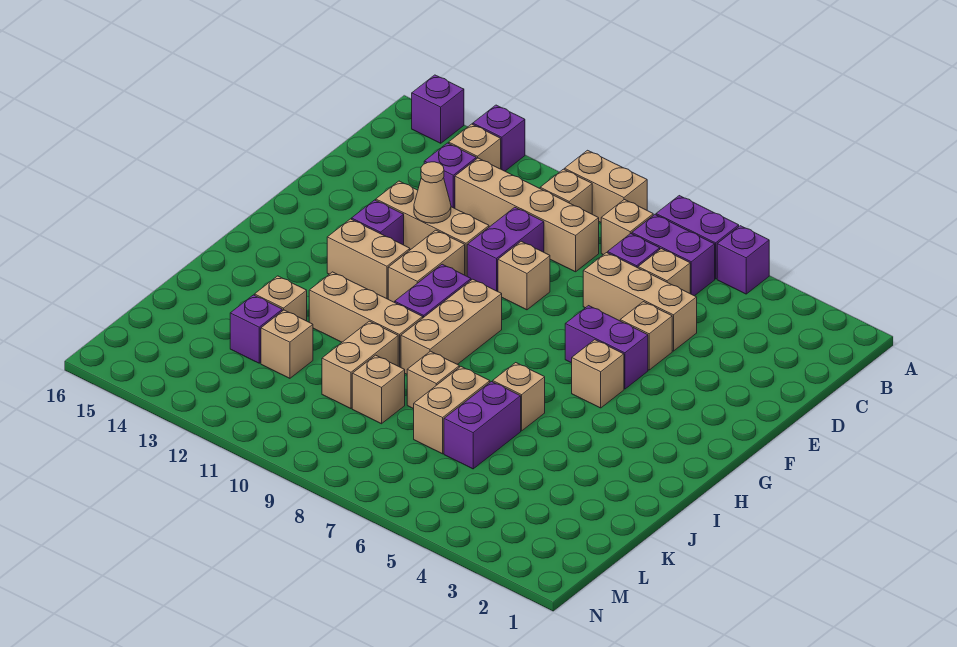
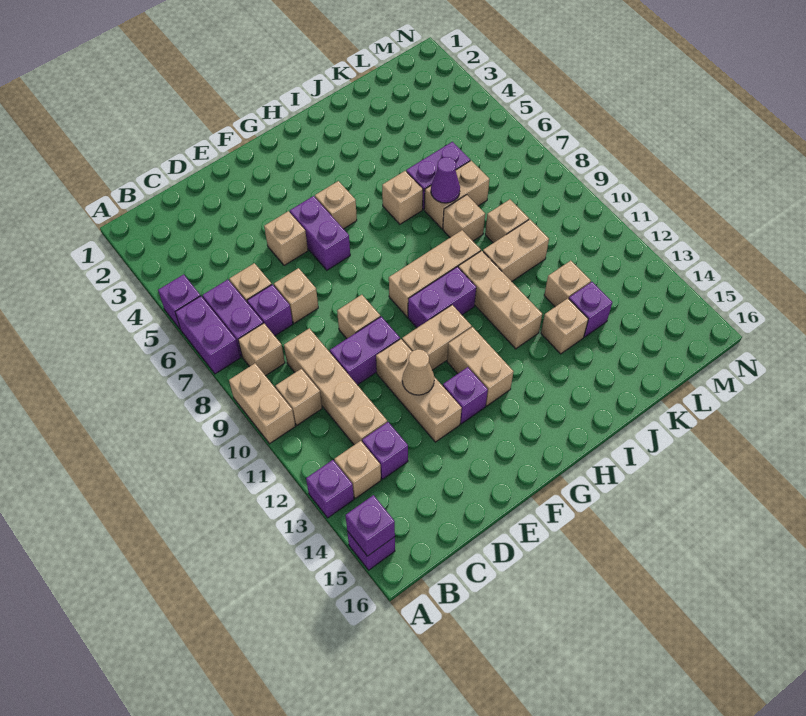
none -> purple brick A15 level 2
tan brick D5:D7 level 1 -> tan brick D7 level 1
none -> purple cone J7 level 2

